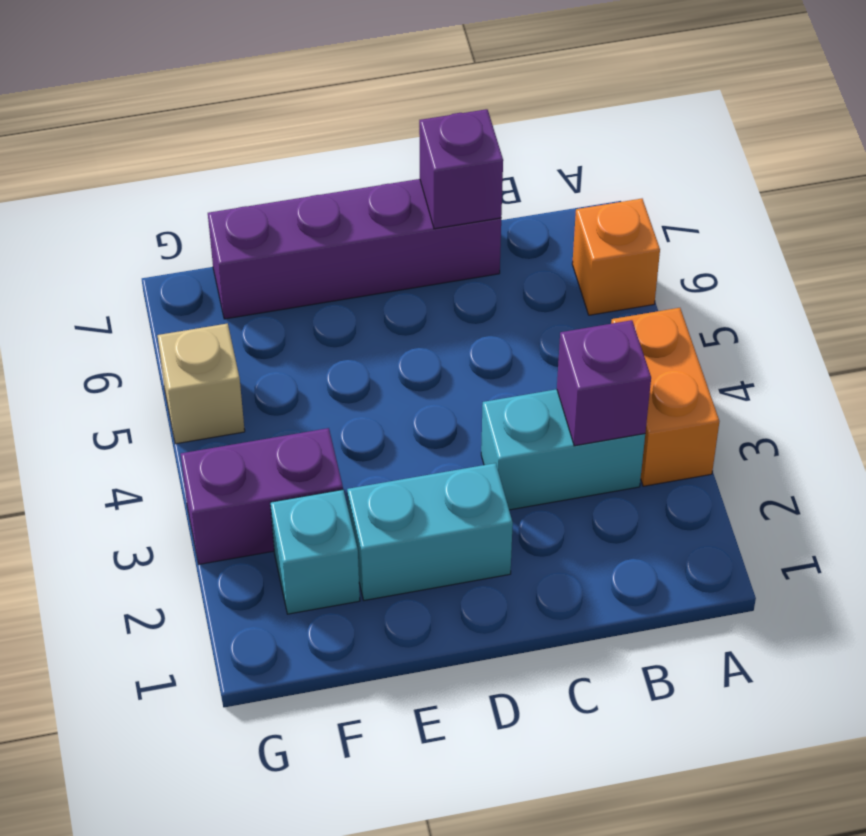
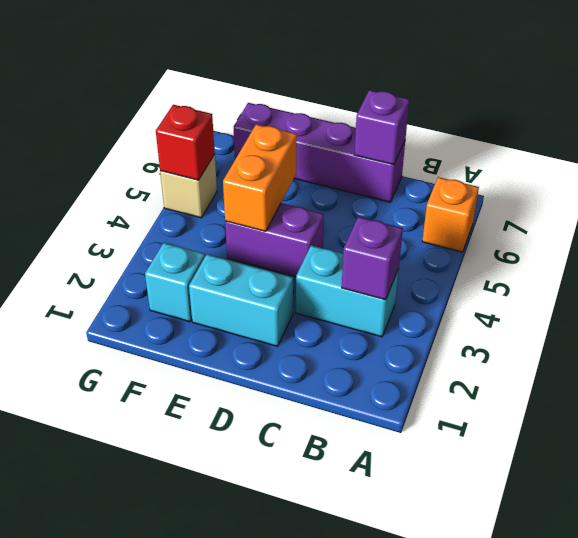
orange brick A3:A4 level 1 -> orange brick E4:E5 level 2
purple brick F3:G3 level 1 -> purple brick D4:E4 level 1
none -> red brick G5 level 2

